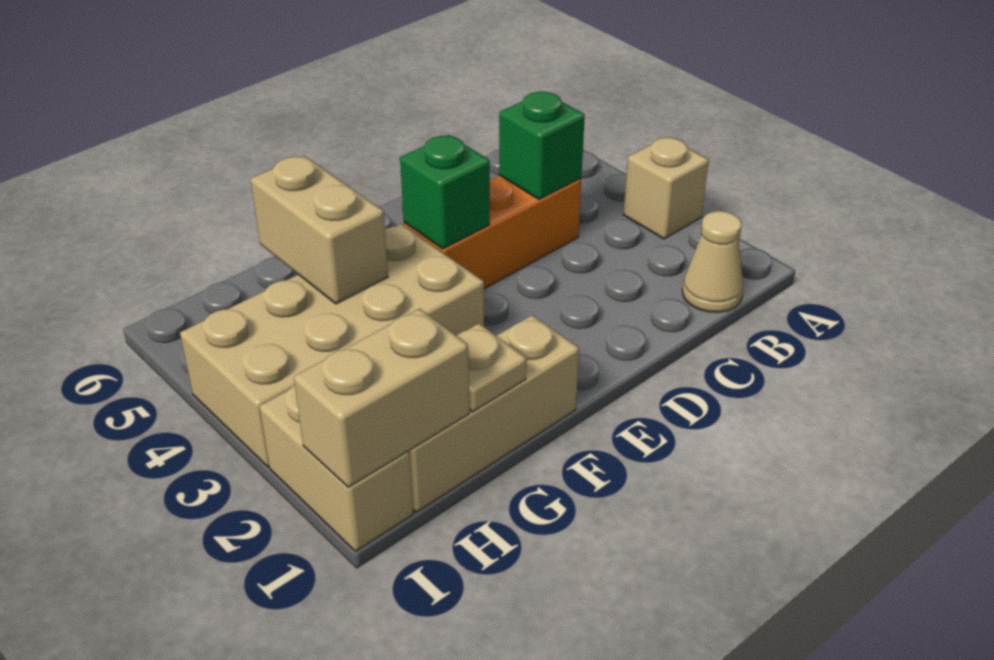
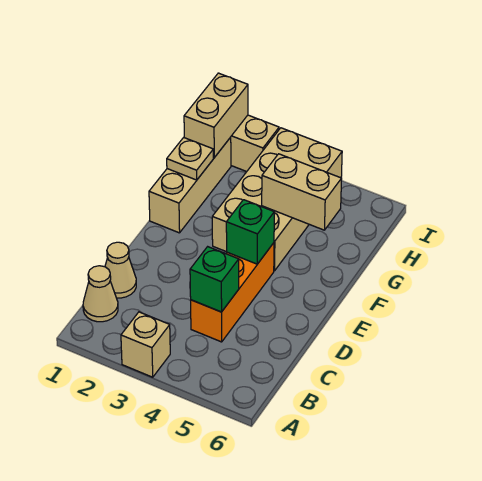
none -> tan cone C1 level 1

